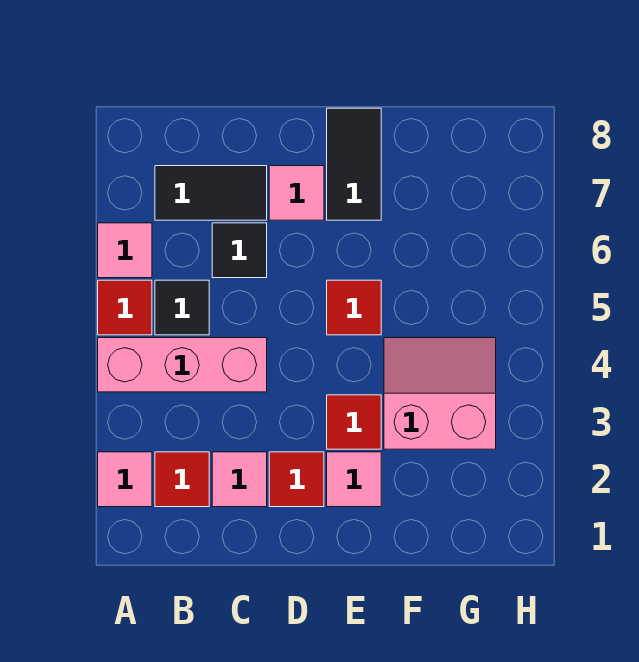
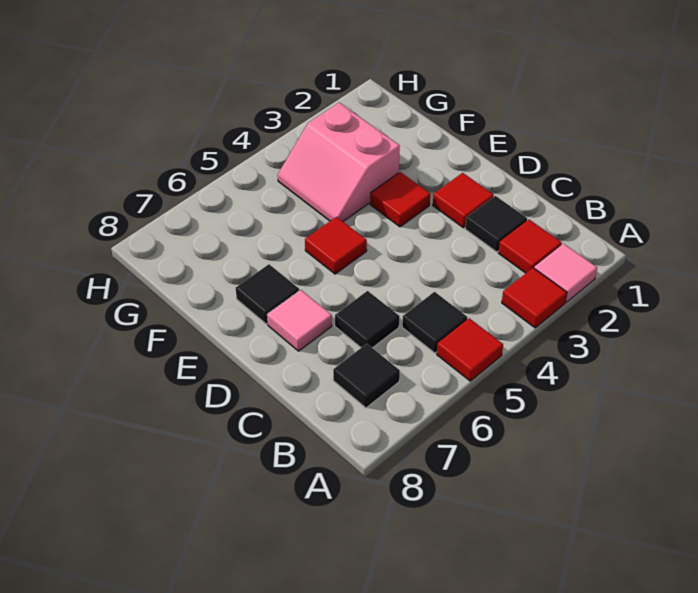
none -> red tile A3 level 1
pink brick A4:C4 level 1 -> none
pink tile A6 level 1 -> none
black tile B7:C7 level 1 -> black tile B7 level 1
pink tile C2 level 1 -> black tile C2 level 1
pink tile E2 level 1 -> none
black tile E7:E8 level 1 -> black tile E7 level 1

